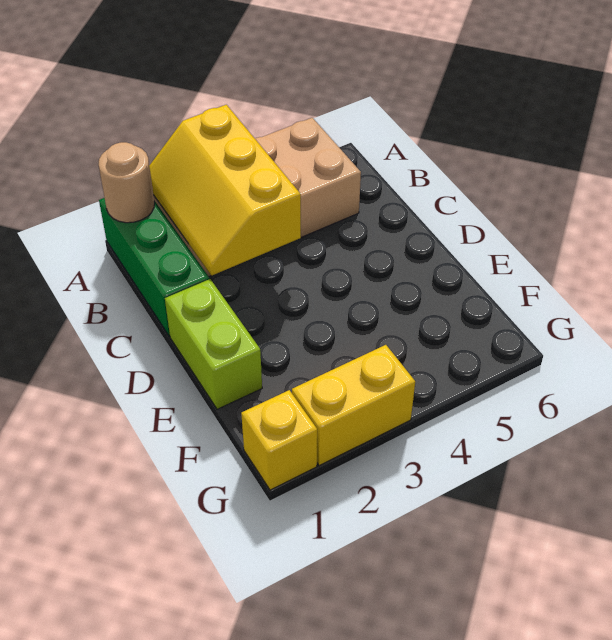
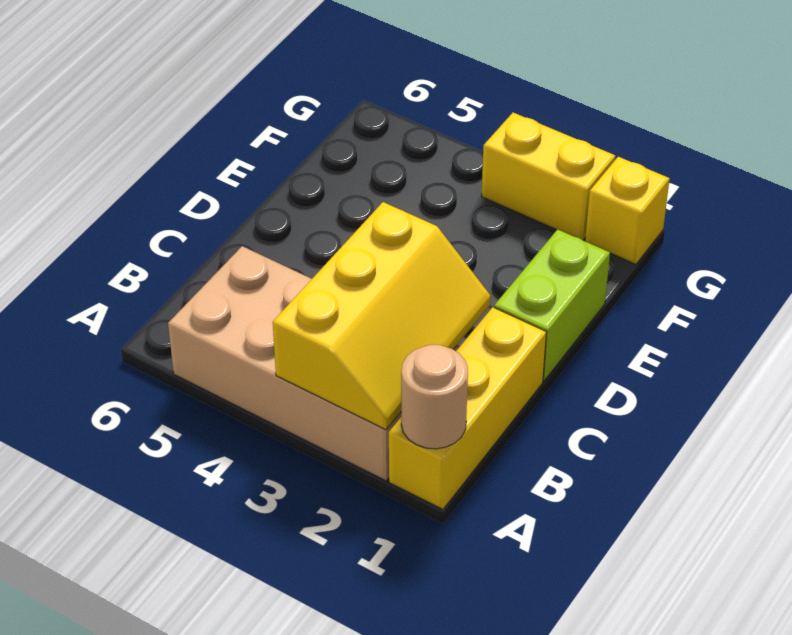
green brick A1:C1 level 1 -> yellow brick A1:C1 level 1

